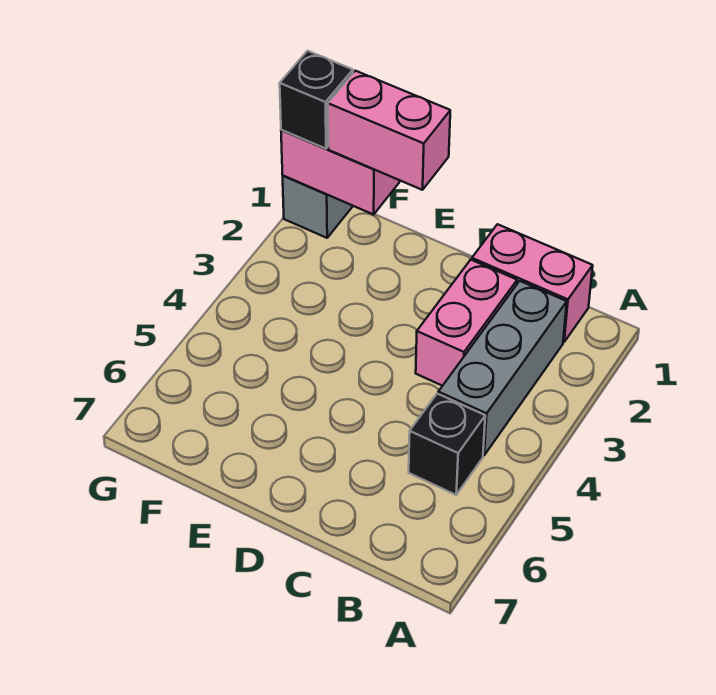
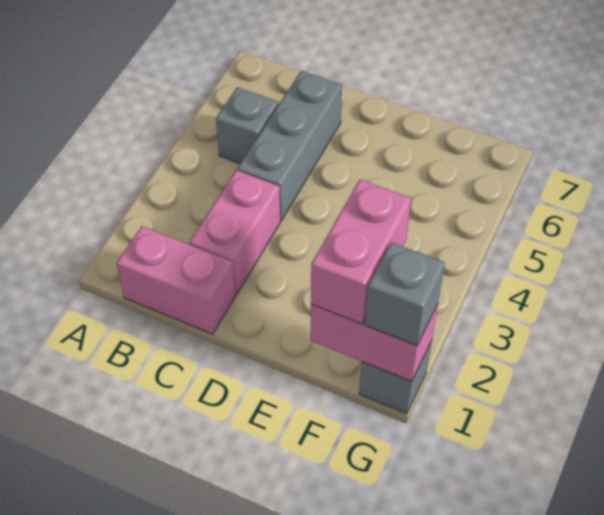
grey brick B2:B4 level 1 -> grey brick C4:C6 level 1
black brick B5 level 1 -> grey brick B5 level 1
pink brick E1:F1 level 3 -> pink brick F1:F2 level 3
black brick G1 level 3 -> grey brick G1 level 3

